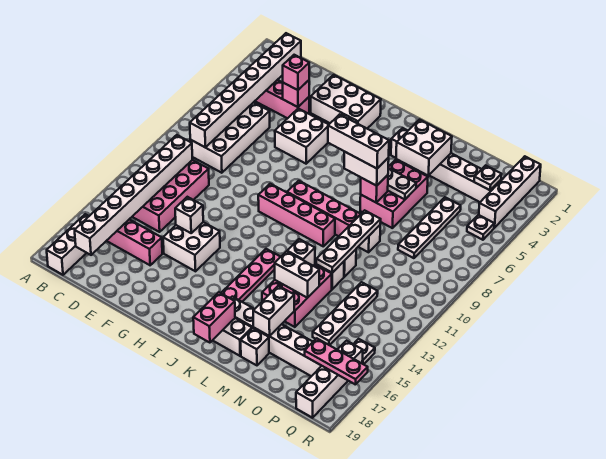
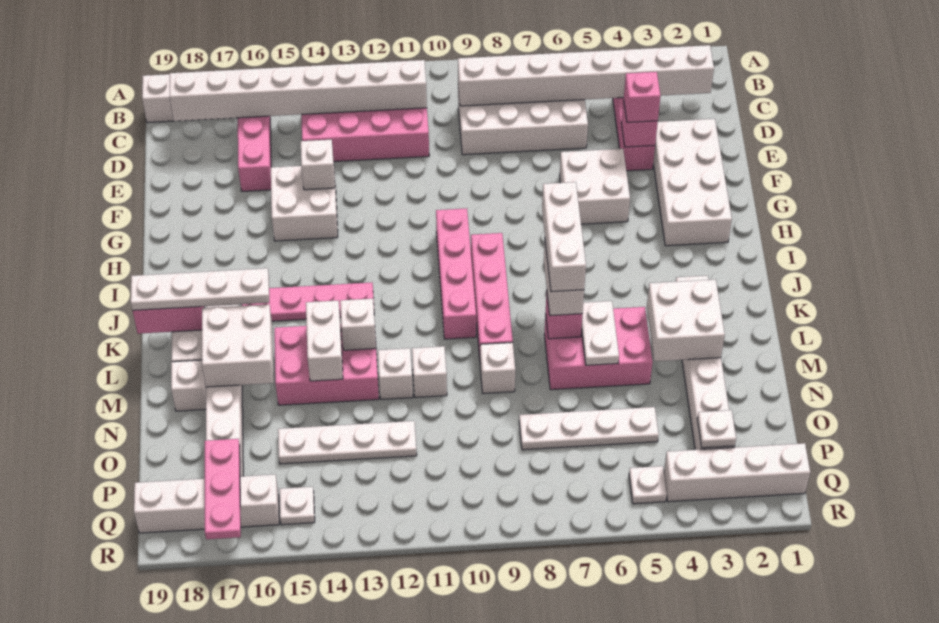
white brick F2:H3 level 1 -> white brick E2:H3 level 1
white plate M9:M12 level 2 -> white plate K16:K19 level 3
white brick M16:M17 level 2 -> white brick L16:M17 level 2

